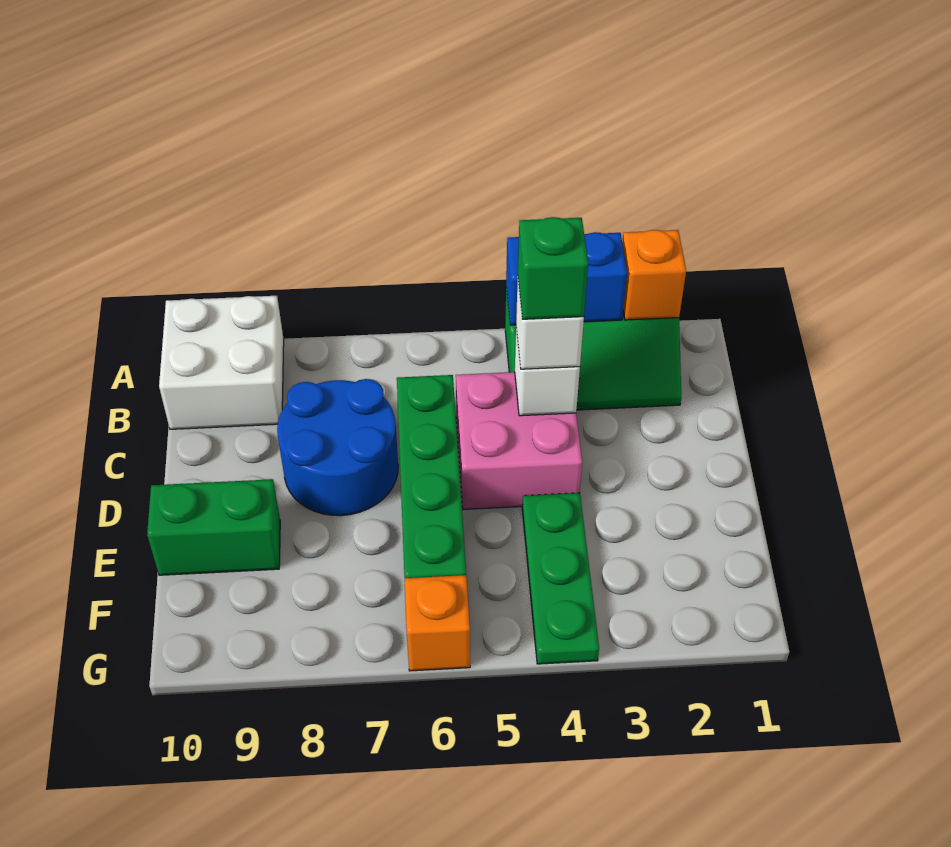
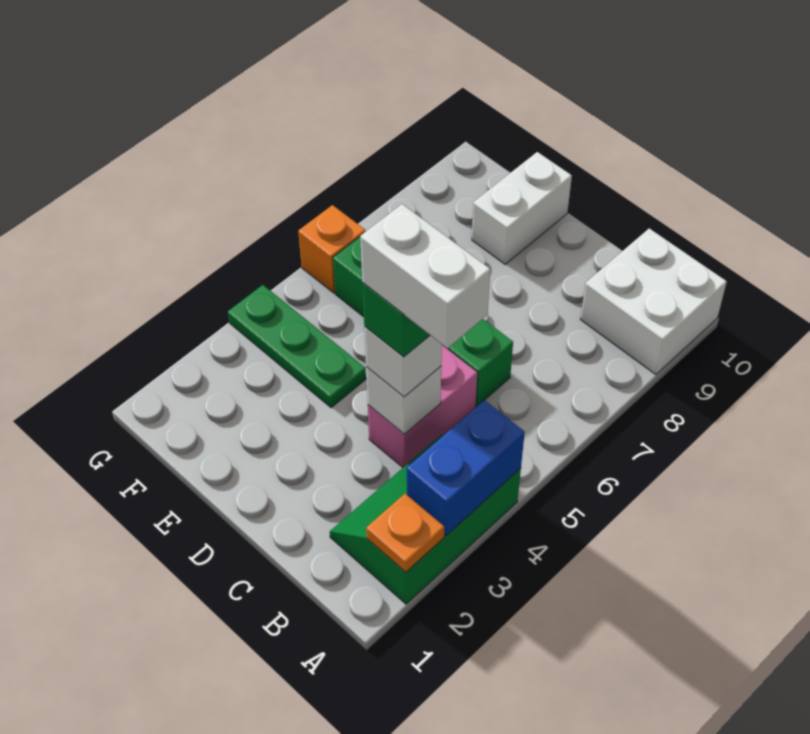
orange brick A2 level 2 -> orange plate A2 level 2
none -> white brick B4:C4 level 5
pink brick C4:D5 level 1 -> pink brick C4:C5 level 1
blue round brick C7:D8 level 1 -> none
green brick E9:E10 level 1 -> white brick E9:E10 level 1

